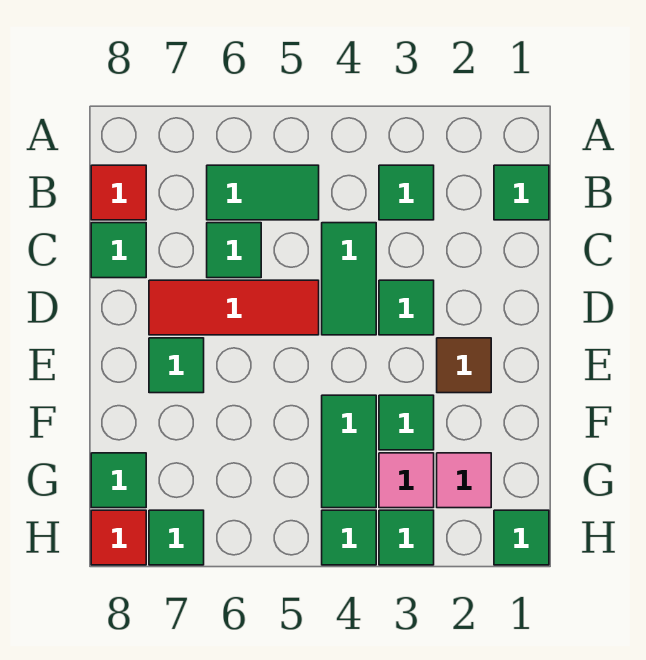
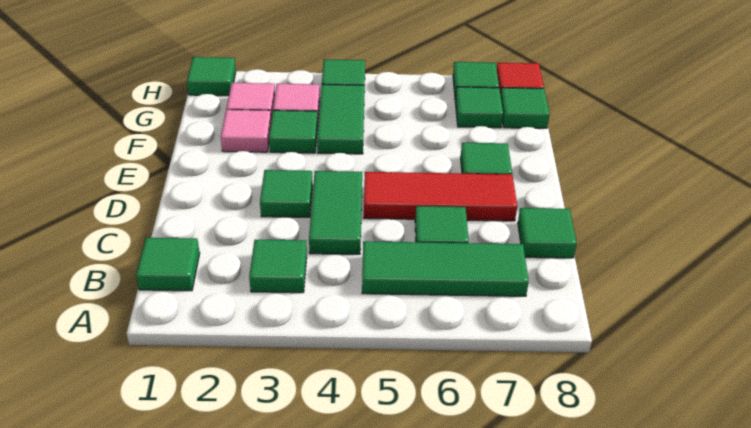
green tile B5:B6 level 1 -> green tile B5:B7 level 1
red tile B8 level 1 -> none
brown tile E2 level 1 -> none
none -> pink tile F2 level 1
green tile H3 level 1 -> green tile G7 level 1

